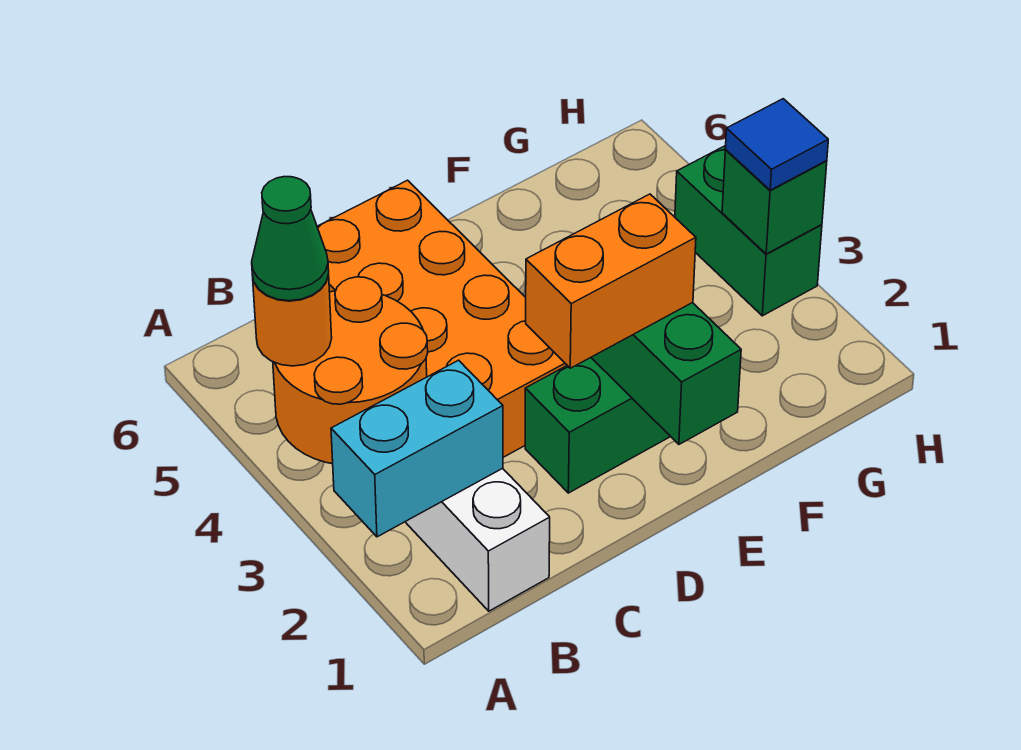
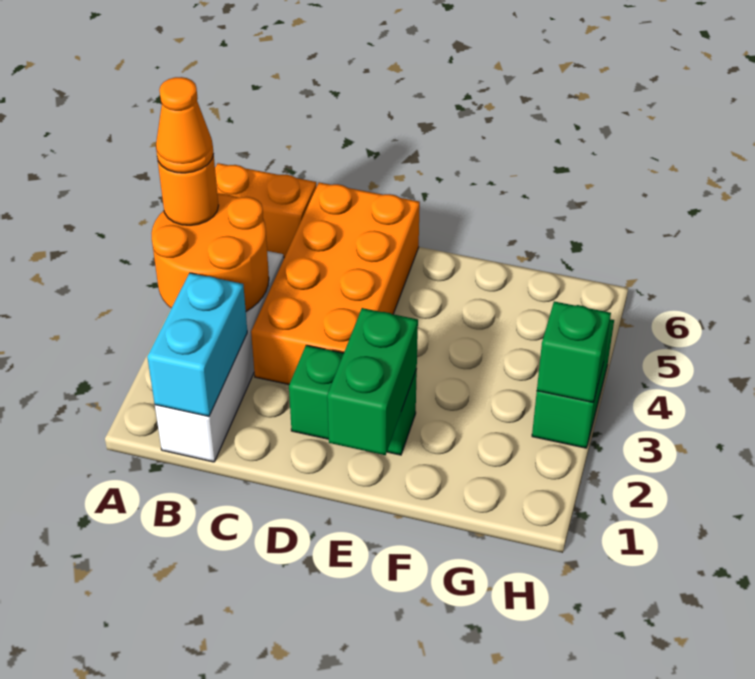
cyan brick A2:B2 level 2 -> cyan brick B1:B2 level 2
green cone A4 level 4 -> orange cone A4 level 4
orange brick D2:E2 level 3 -> orange brick A6:B6 level 1
blue tile H3 level 3 -> none

